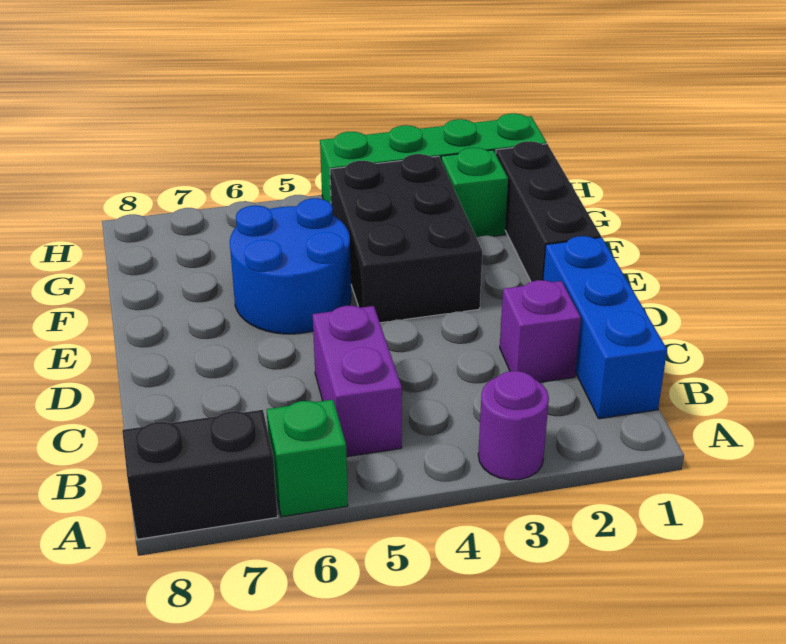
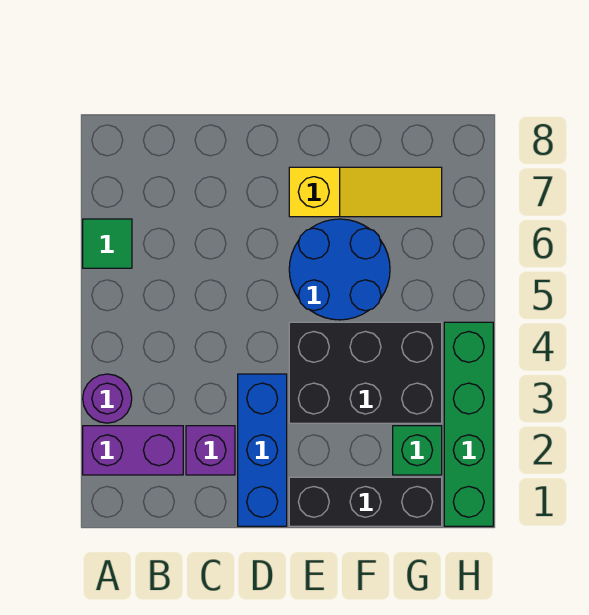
green brick A6 level 1 -> green tile A6 level 1
black brick A7:A8 level 1 -> none
blue brick B1:D1 level 1 -> blue brick D1:D3 level 1
purple brick B5:C5 level 1 -> purple brick A2:B2 level 1
none -> yellow slope E7:G7 level 1 top E

